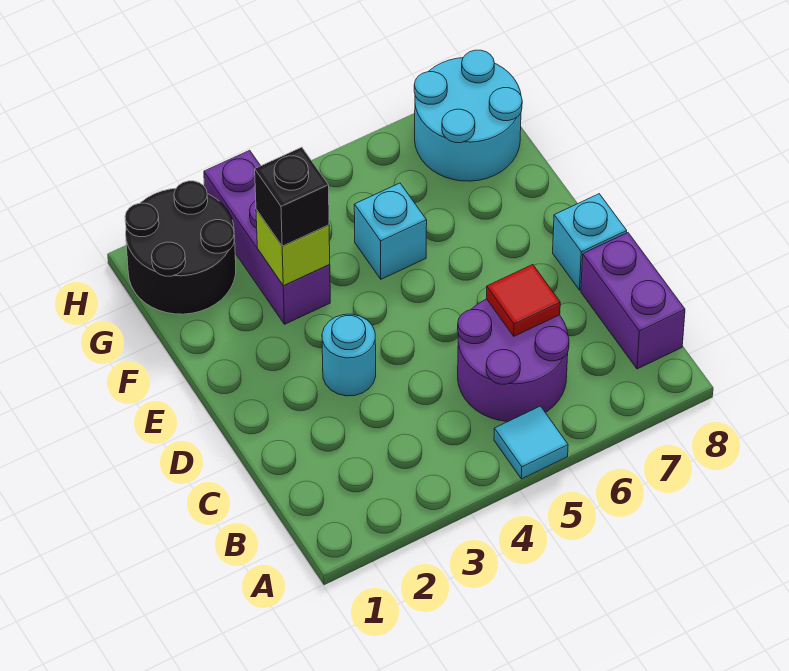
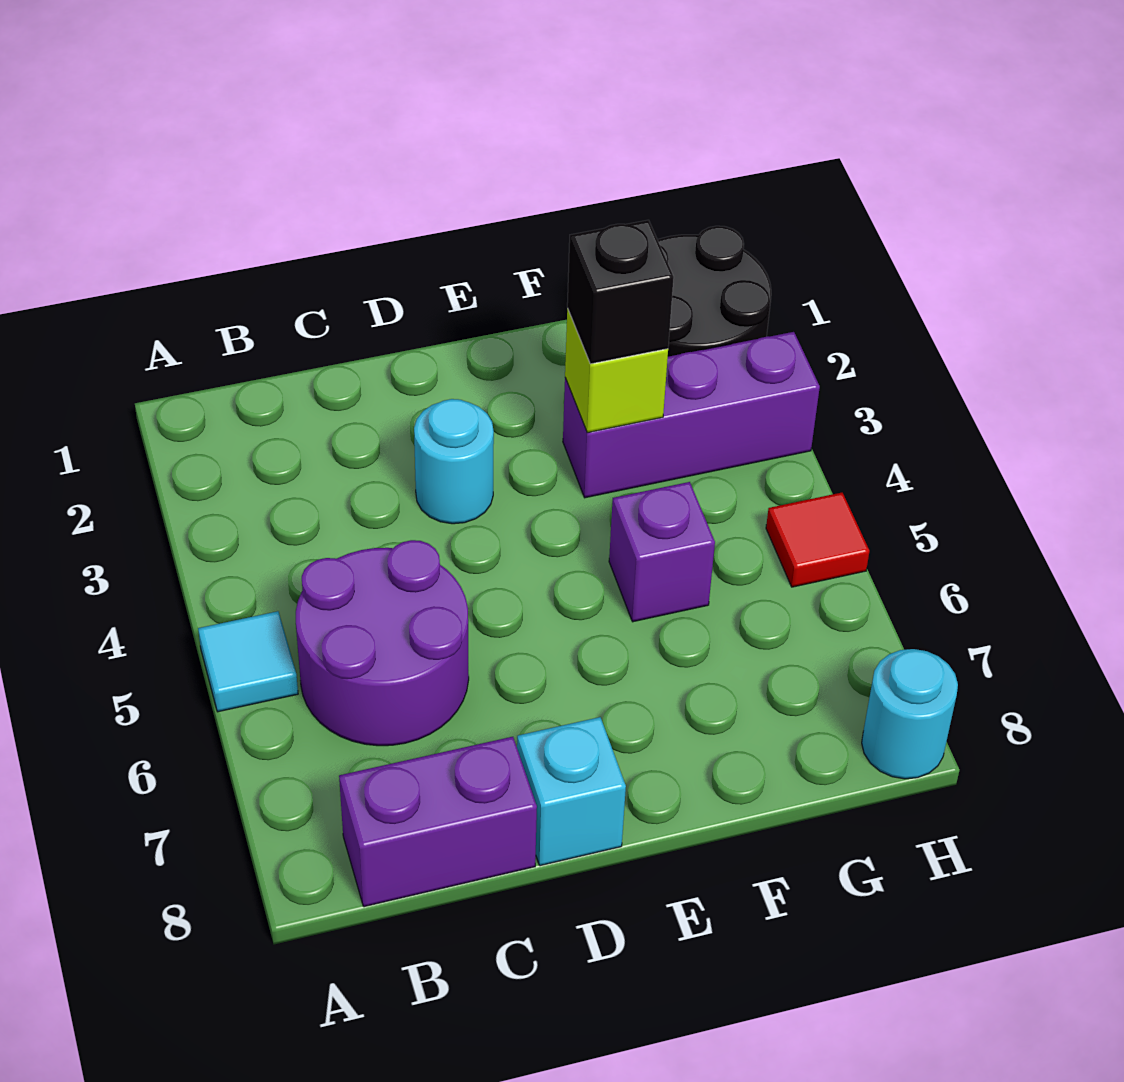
red tile C6 level 2 -> red tile H5 level 1
cyan brick F5 level 1 -> purple brick F5 level 1
cyan round brick G7:H8 level 1 -> cyan round brick H8 level 1

